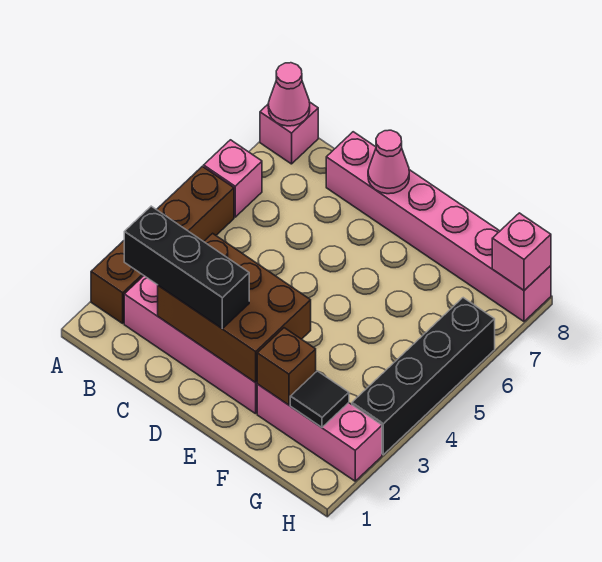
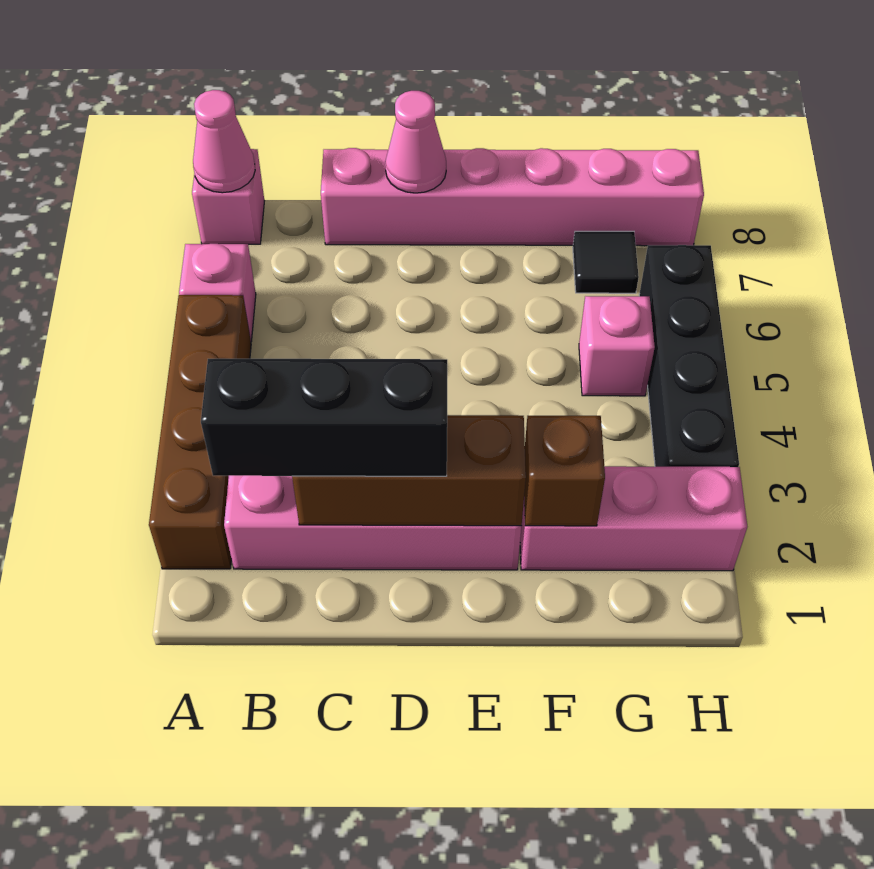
brown brick C2:E3 level 2 -> brown brick C2:E2 level 2
black tile G2 level 2 -> black tile G7 level 1
pink brick H8 level 2 -> pink brick G5 level 1

